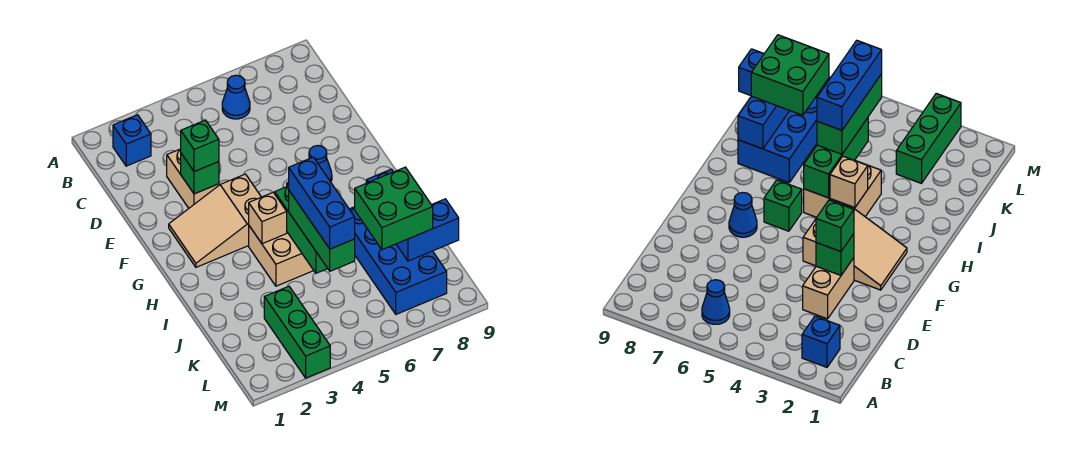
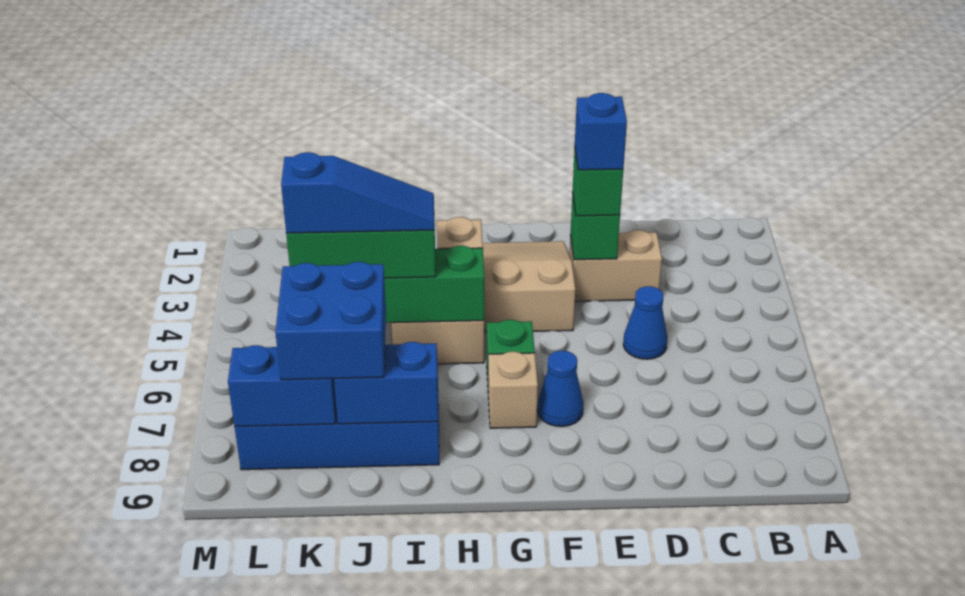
blue brick B2 level 1 -> blue brick E3 level 4
blue cone B6 level 1 -> blue cone D5 level 1
none -> tan brick G7 level 1
blue brick I5:K5 level 4 -> blue slope I5:K5 level 4 top K
green brick J7:K8 level 3 -> blue brick J7:K8 level 3
green brick K3:M3 level 1 -> none
blue brick K8:K9 level 2 -> blue brick K8:L8 level 2

